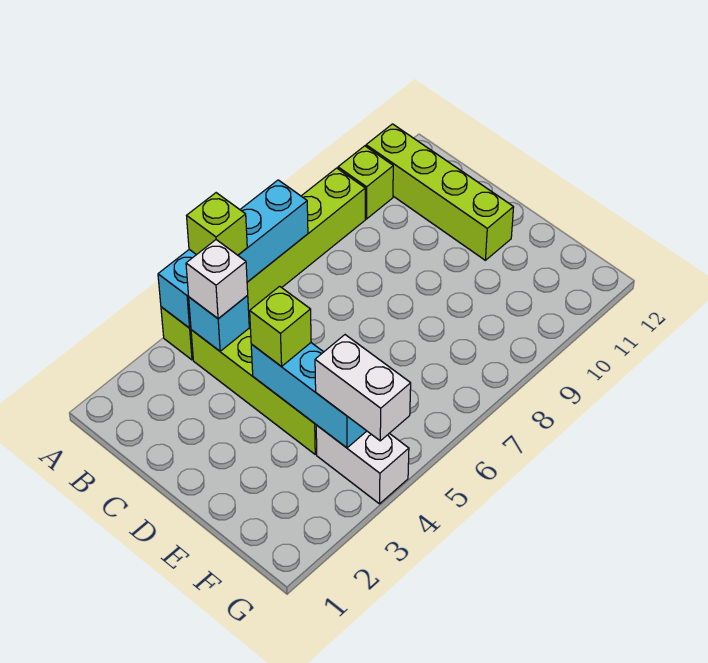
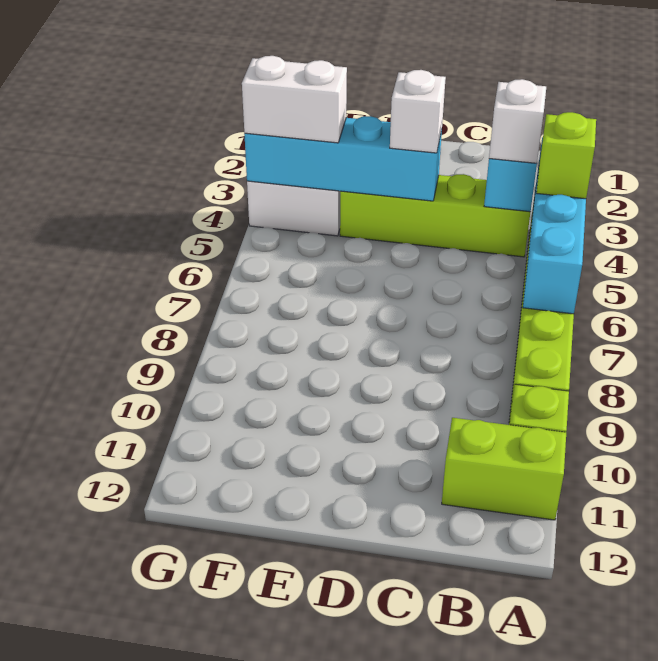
lime brick A11:D11 level 1 -> lime brick A11:B11 level 1
cyan brick D4:F4 level 2 -> cyan brick D4:G4 level 2
lime brick D4 level 3 -> white brick D4 level 3

